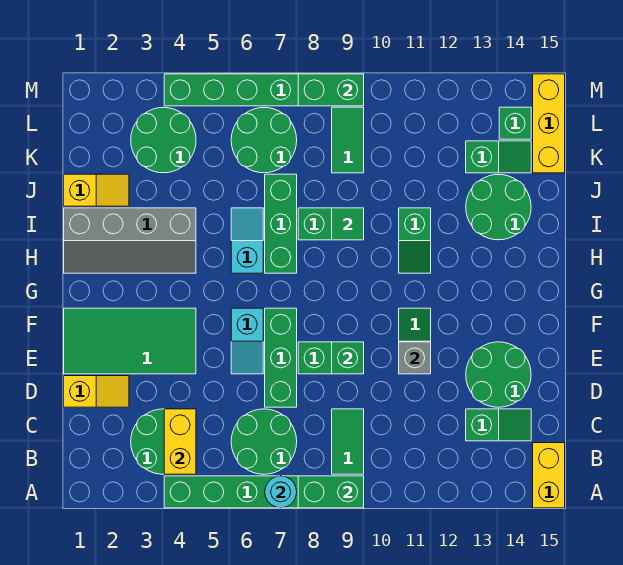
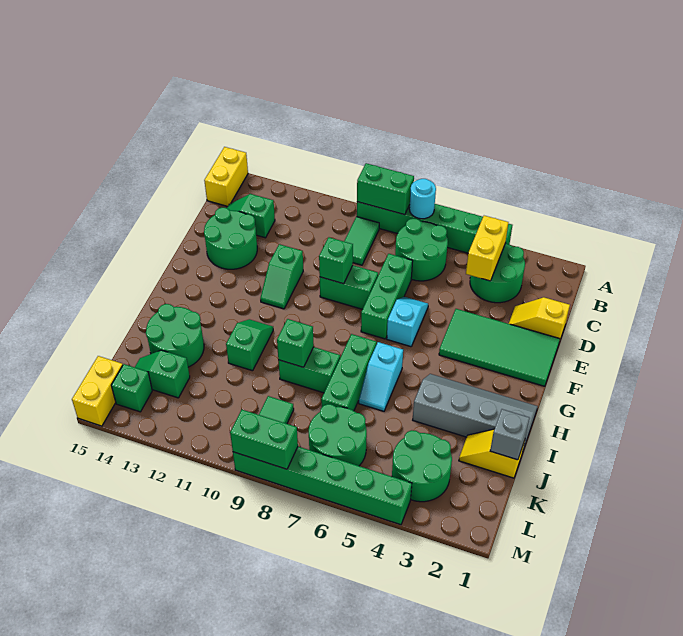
grey brick E11 level 2 -> grey brick J1 level 2
green tile I9 level 2 -> green brick I9 level 2
yellow brick K15:M15 level 1 -> yellow brick L15:M15 level 1

